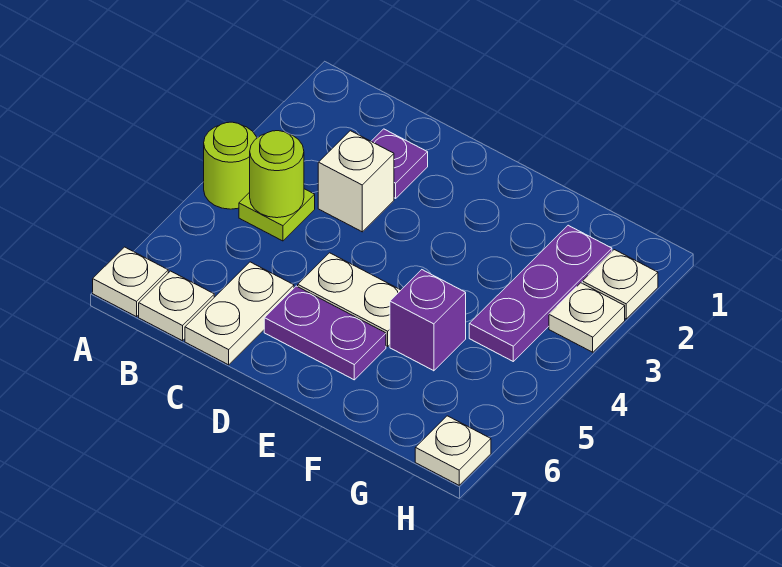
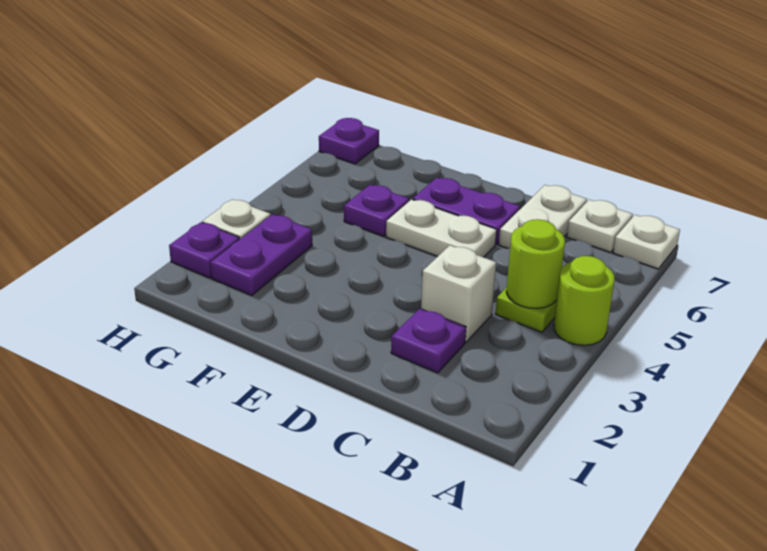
purple brick F5 level 1 -> purple plate F5 level 1
purple plate G2:G4 level 1 -> purple plate G2:G3 level 1
white plate H2 level 1 -> purple plate H2 level 1
white plate H7 level 1 -> purple plate H7 level 1

